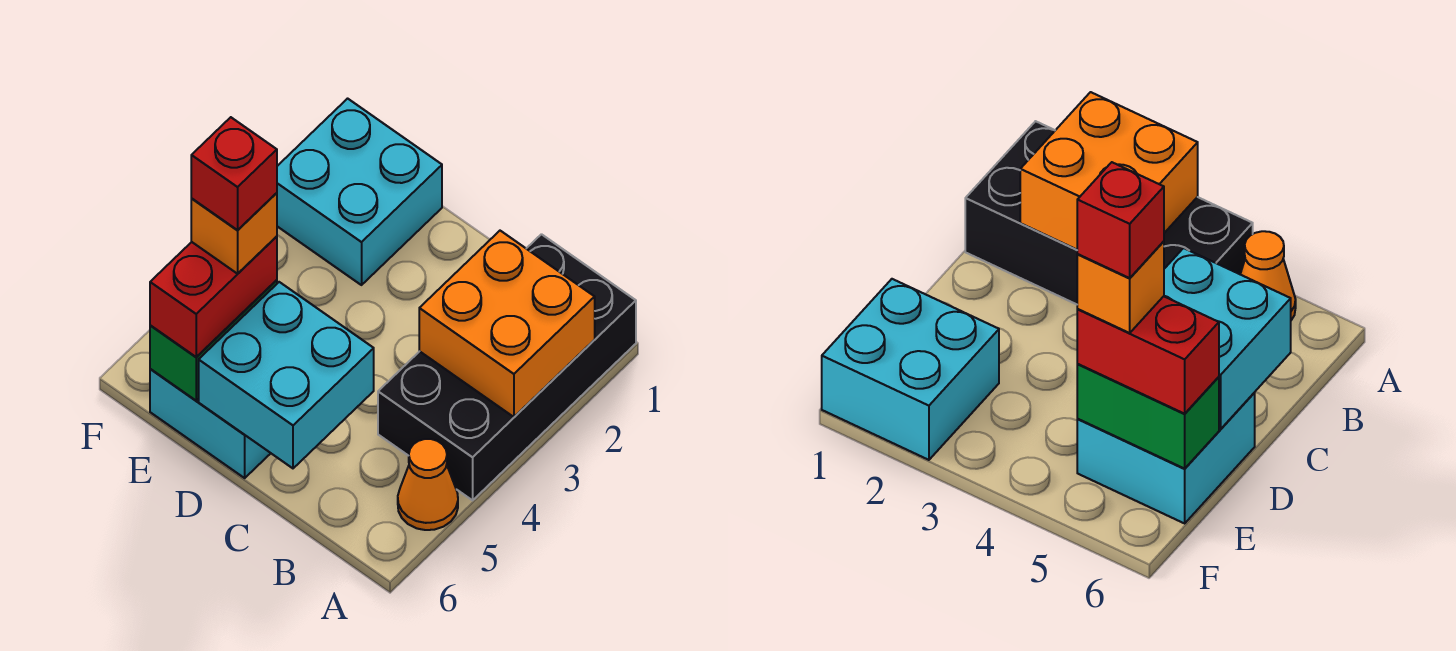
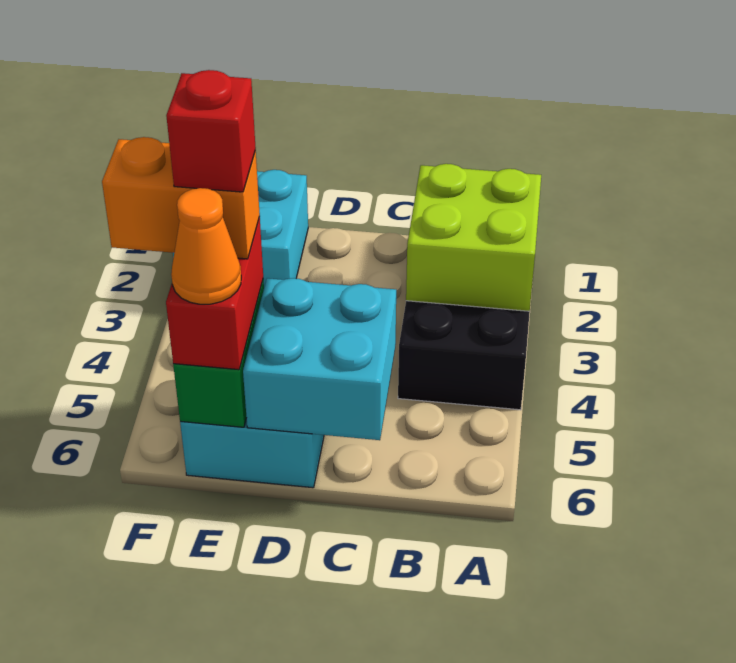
orange brick A2:B3 level 2 -> lime brick A2:B3 level 2
orange cone A5 level 1 -> orange cone E6 level 4
orange brick E5 level 4 -> orange brick E5:F5 level 4

